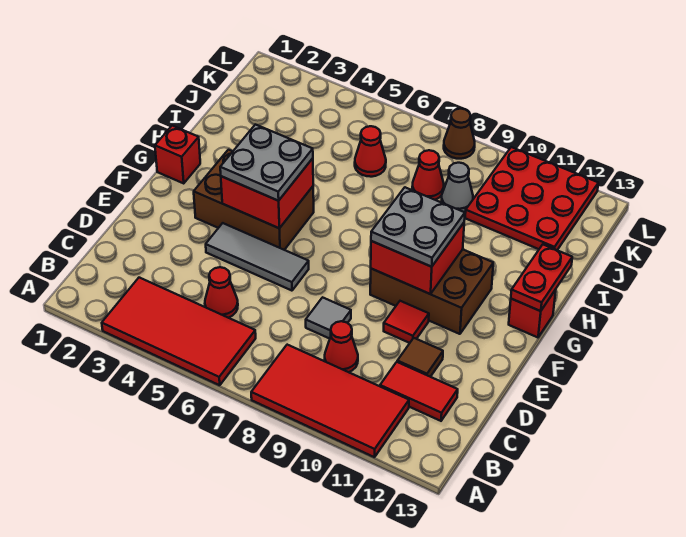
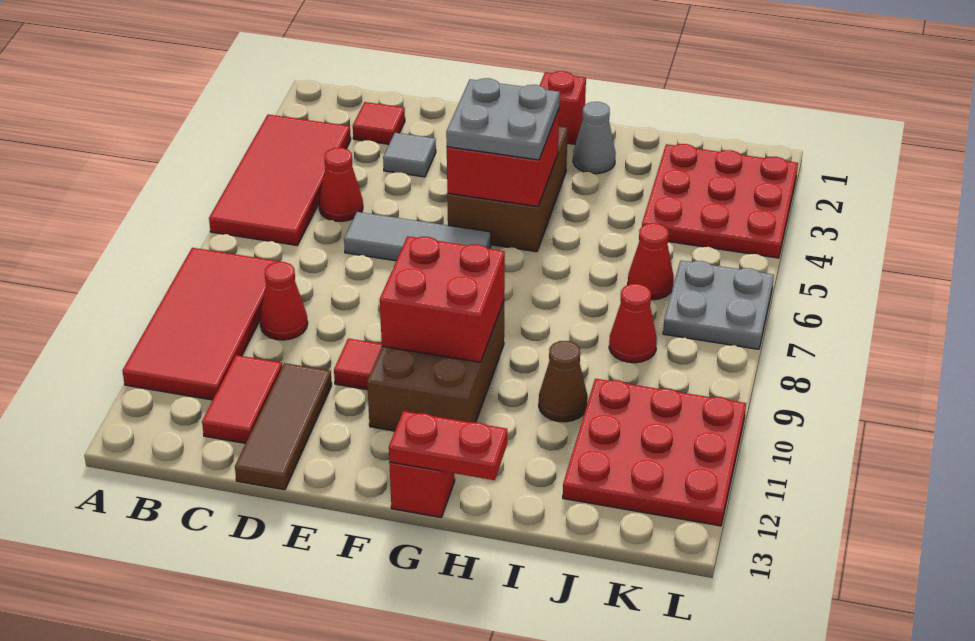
none -> red tile C2 level 1
grey tile D8 level 1 -> grey tile D3 level 1
brown tile D11 level 1 -> brown tile D11:D13 level 1
grey tile E4:E6 level 1 -> grey tile D6:F6 level 1
grey plate F9:G10 level 3 -> grey plate K6:L7 level 1
none -> red plate J2:L4 level 1
grey cone J9 level 1 -> grey cone H2 level 1
brown cone L8 level 1 -> brown cone I10 level 1

